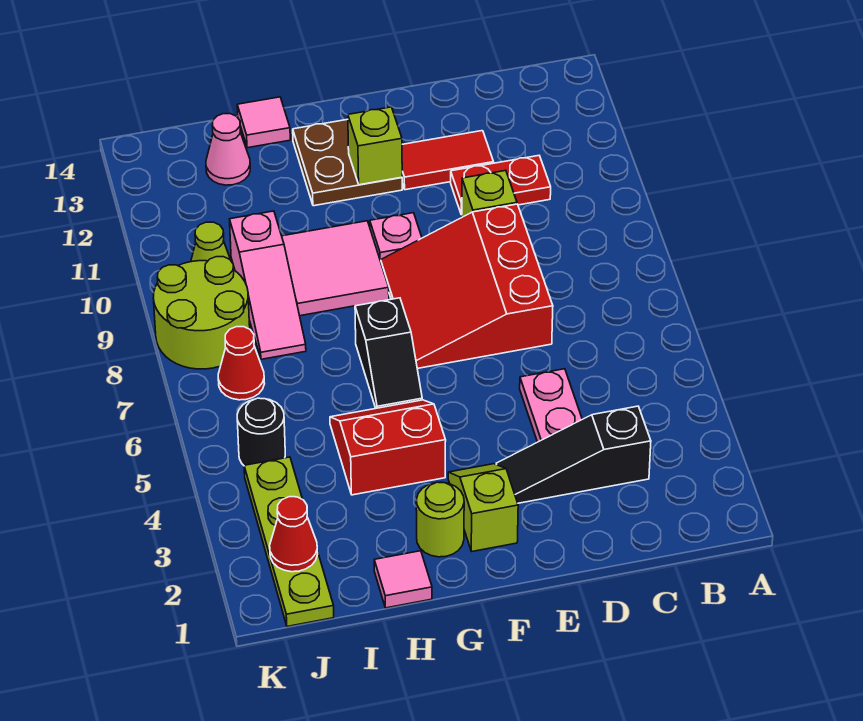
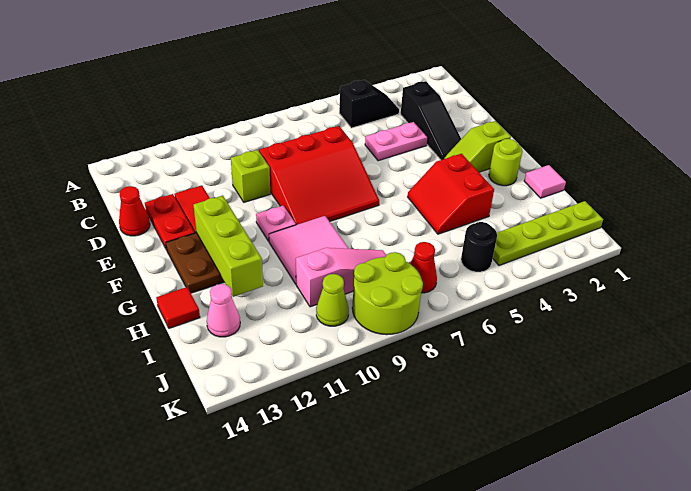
red plate C11:D11 level 1 -> red plate D13:E13 level 1
lime brick F12 level 2 -> lime brick F12:H12 level 2
black slope G6:G7 level 1 top 7 -> black slope B4:B5 level 1 top 5
pink tile H14 level 1 -> red tile H14 level 1
red cone J2 level 2 -> red cone D14 level 1

